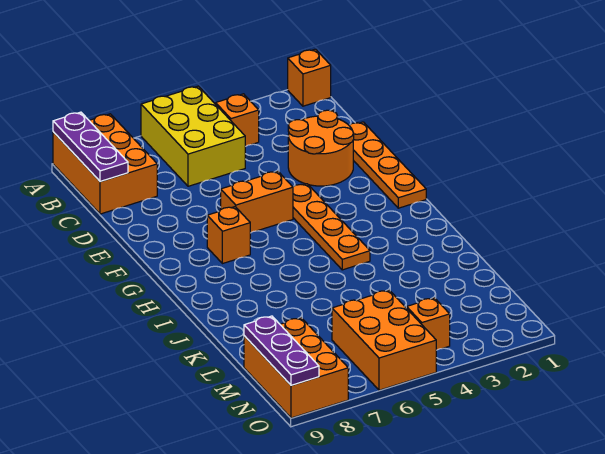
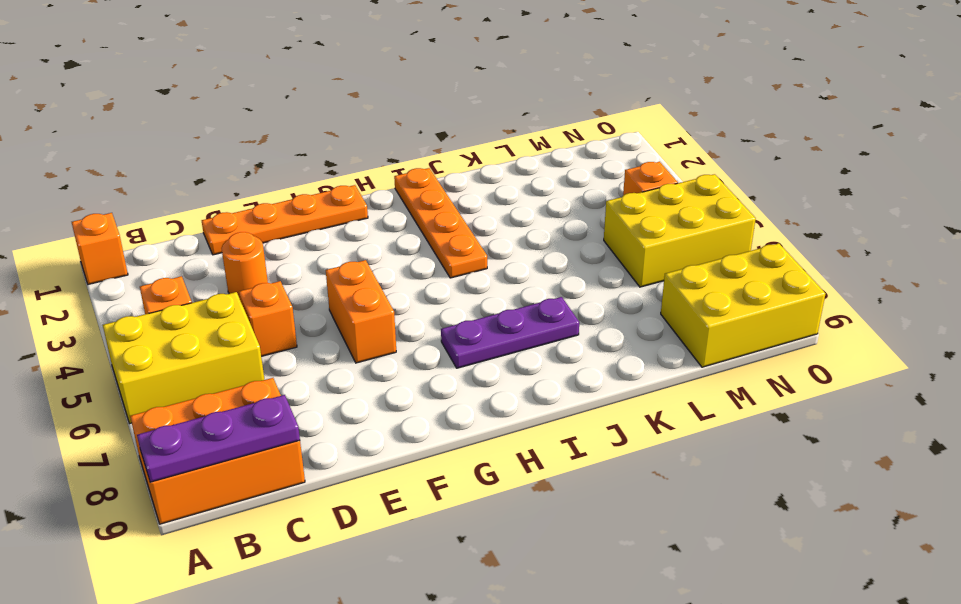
orange round brick D2:E3 level 1 -> orange round brick D3 level 1
orange plate F4:I4 level 1 -> orange plate I1:I4 level 1
orange brick G7 level 1 -> orange brick D5 level 1
orange brick M5:O6 level 1 -> yellow brick M5:O6 level 1
orange brick M8:O9 level 1 -> yellow brick M8:O9 level 1
purple plate M9:O9 level 2 -> purple plate H7:J7 level 1

